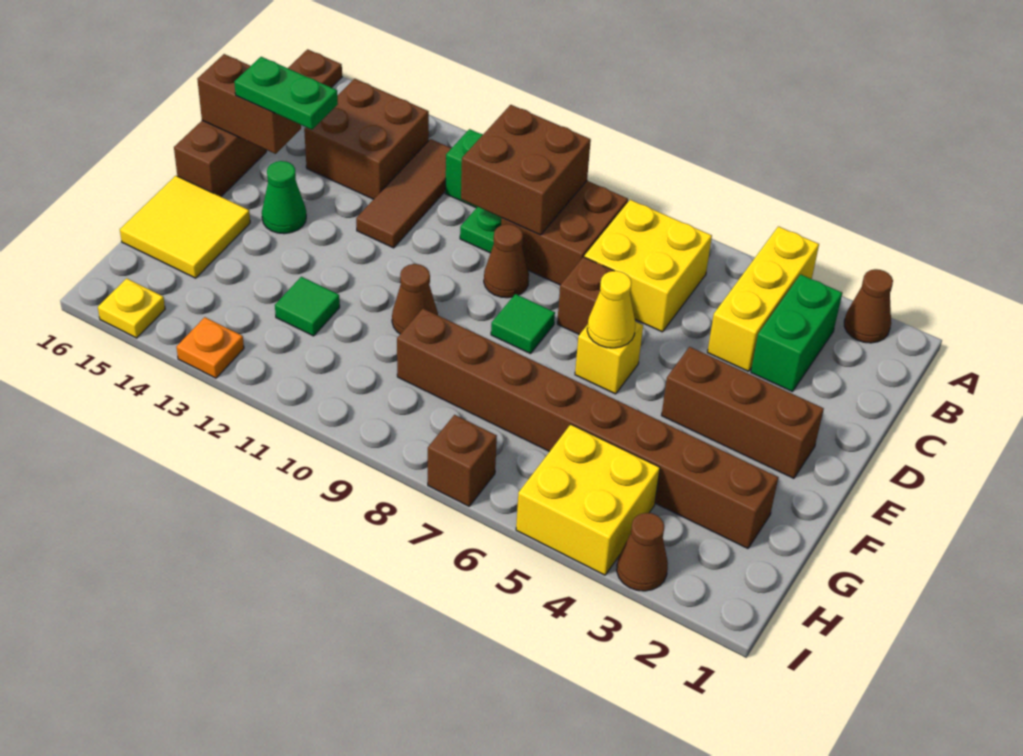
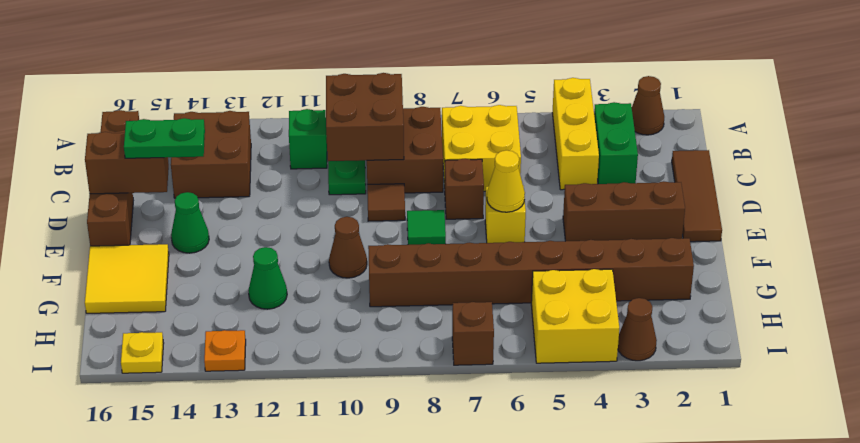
brown tile B12:D12 level 1 -> brown tile C1:E1 level 1
brown cone D9 level 1 -> brown tile D9 level 1
green tile G12 level 1 -> green cone G12 level 1

